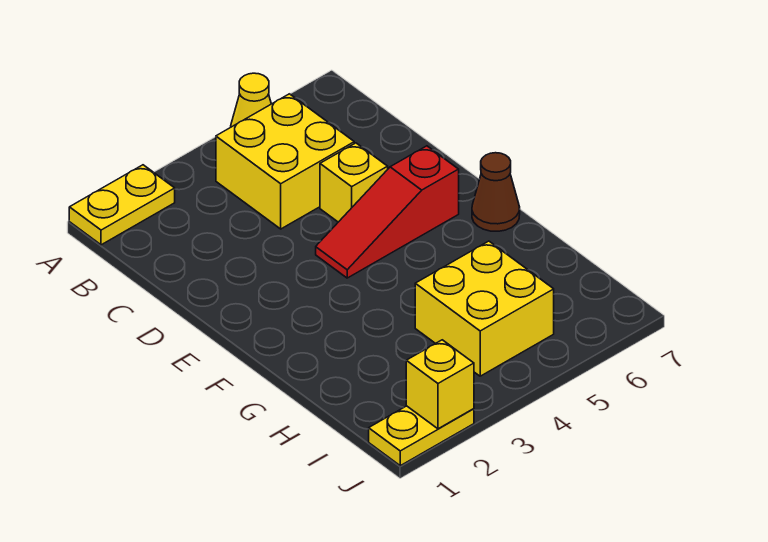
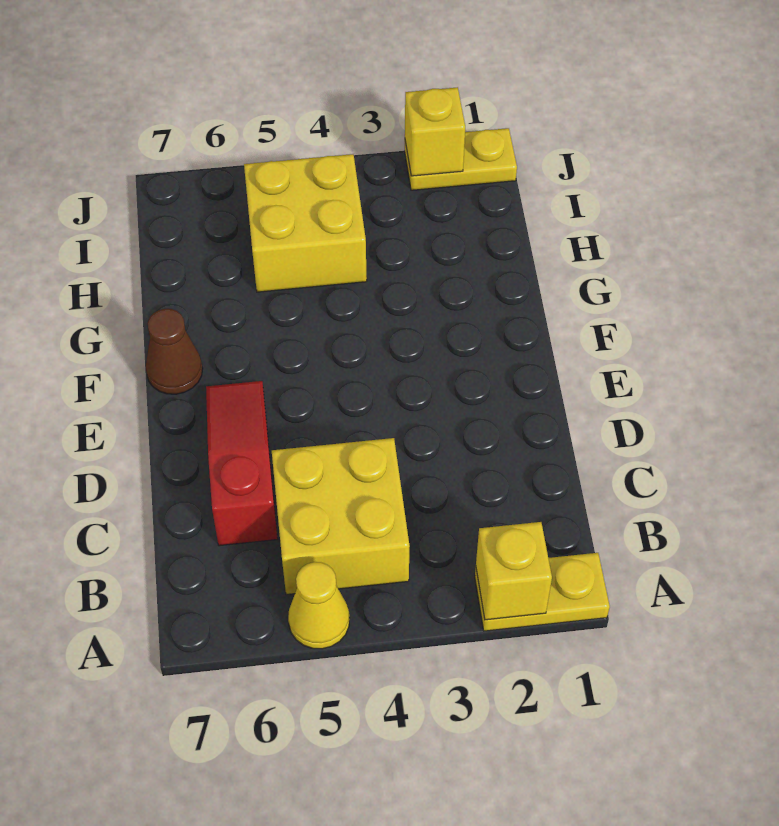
yellow brick D5 level 1 -> yellow brick A2 level 2
red slope E4:E6 level 1 top 6 -> red slope C6:E6 level 1 top C

